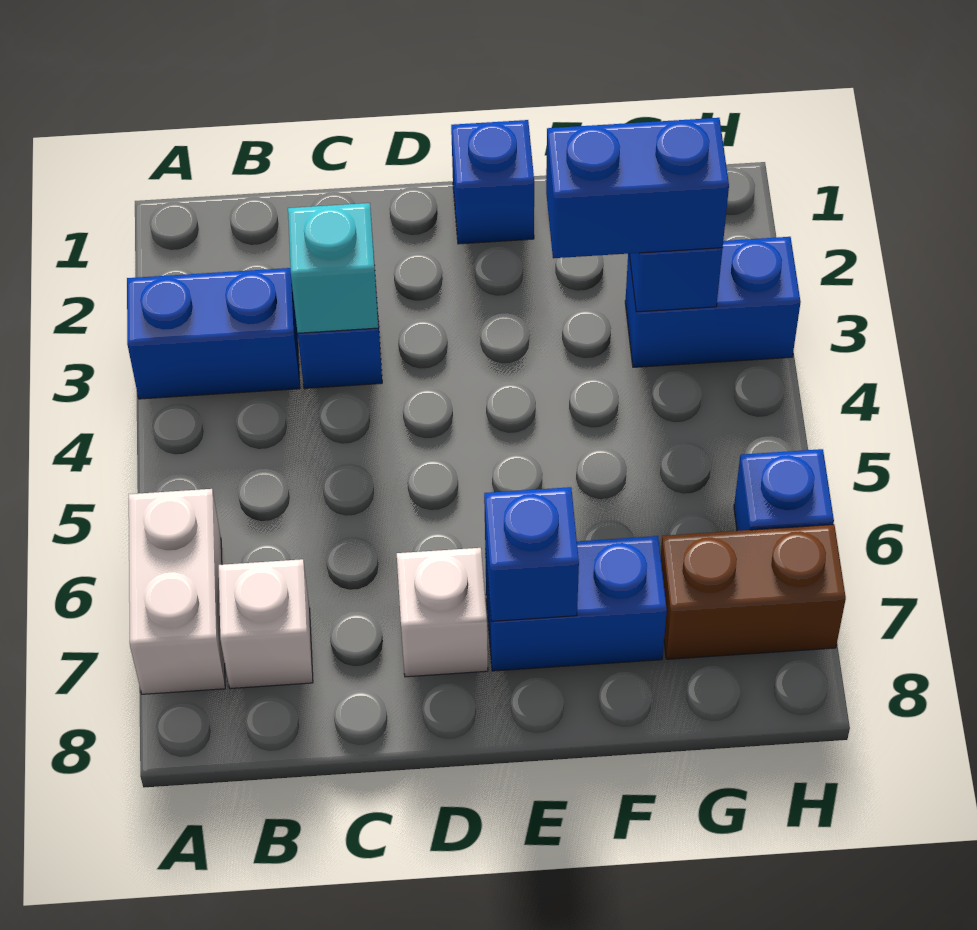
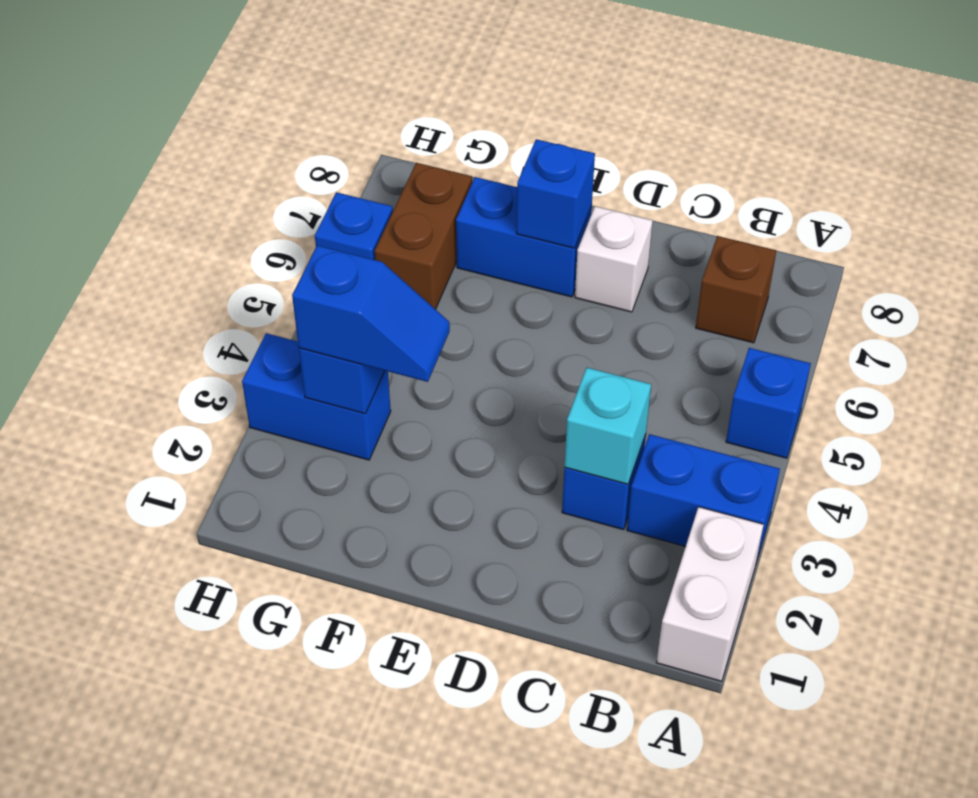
white brick A6:A7 level 1 -> white brick A1:A2 level 1
white brick B7 level 1 -> brown brick B7 level 1
blue brick E1 level 1 -> blue brick A5 level 1
blue brick F3:G3 level 3 -> blue slope F3:G3 level 3 top G
brown brick G7:H7 level 1 -> brown brick G6:G7 level 1

